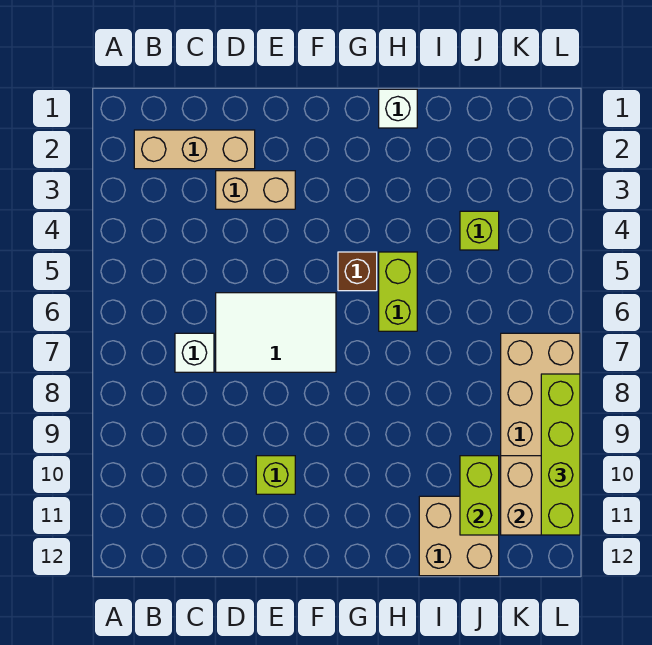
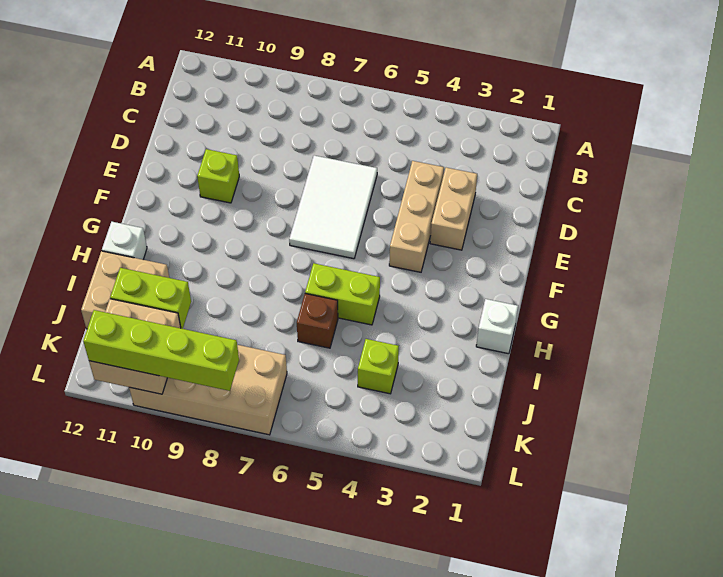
tan brick B2:D2 level 1 -> tan brick D4:F4 level 1
white brick C7 level 1 -> white brick H12 level 1
brown brick G5 level 1 -> brown brick I6 level 1

